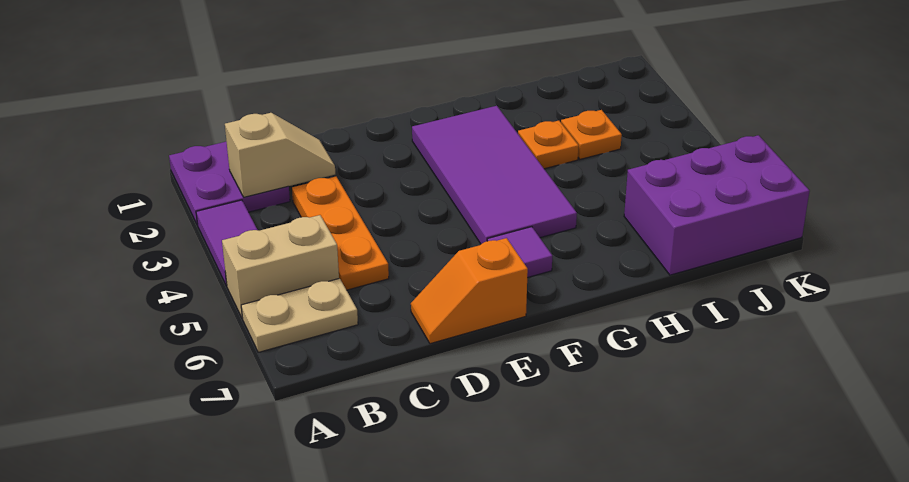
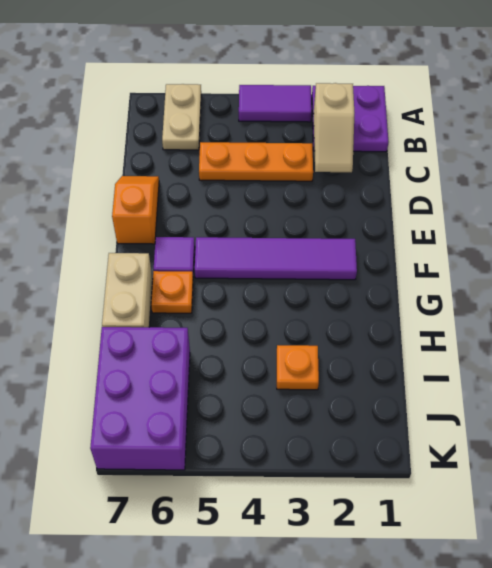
tan brick A5:B5 level 1 -> tan brick G7:H7 level 1
purple tile F2:G5 level 1 -> purple tile F2:F5 level 1
orange plate H3 level 1 -> orange plate G6 level 1

